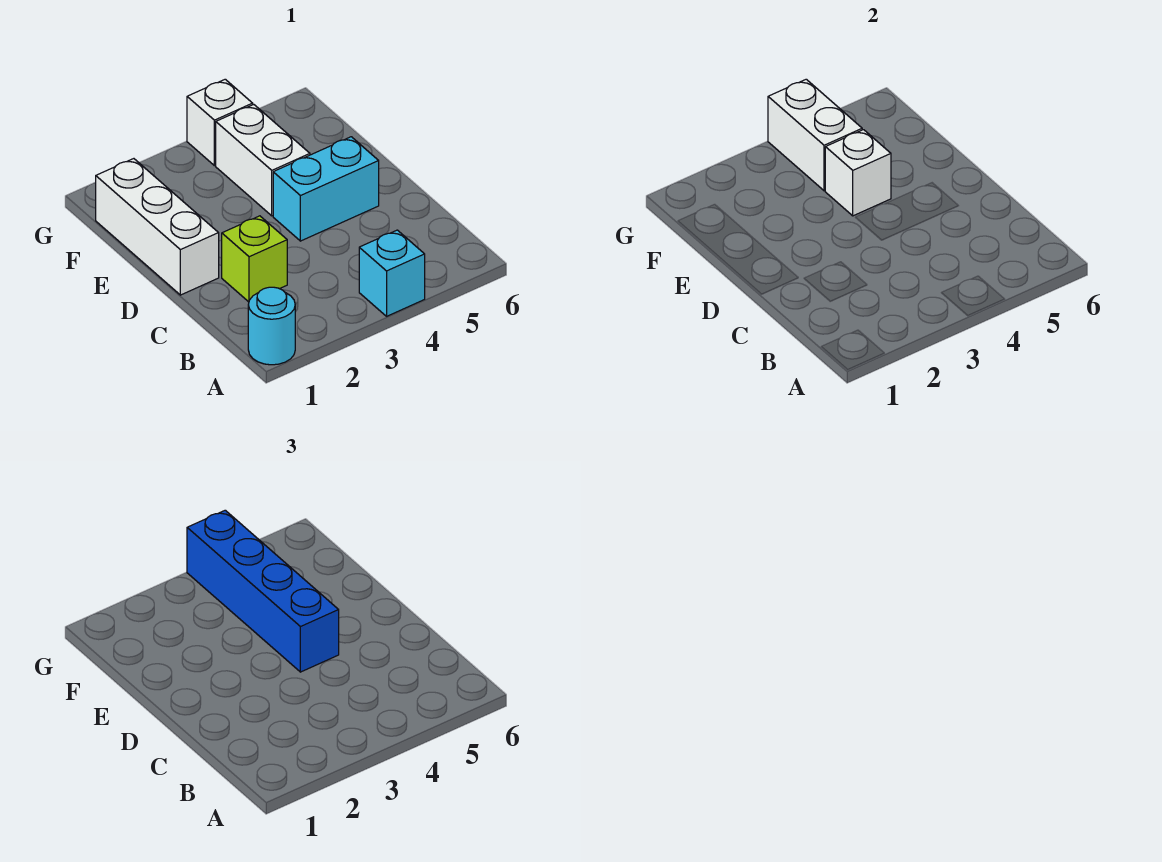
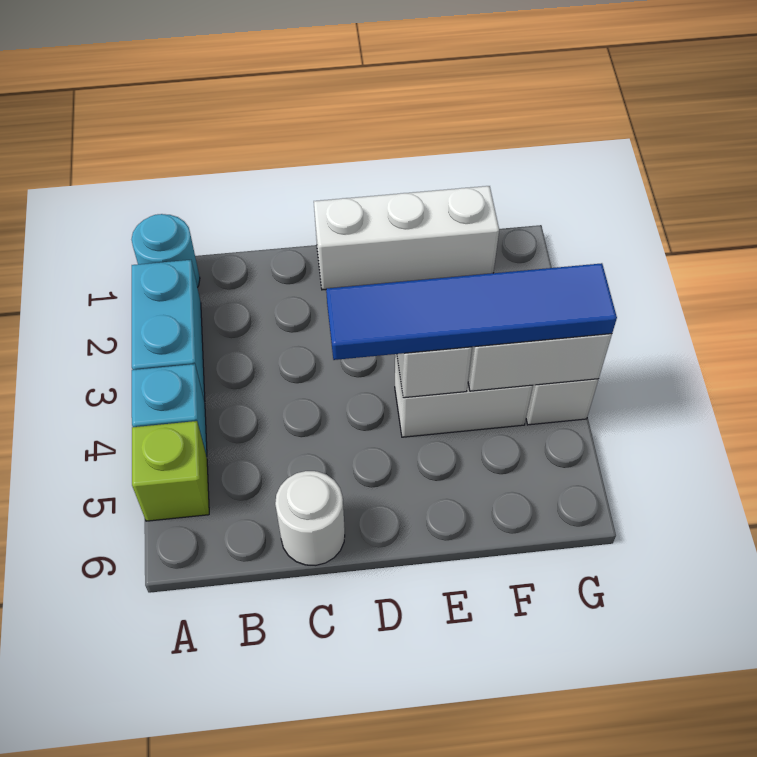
lime brick C2 level 1 -> lime brick A5 level 1
none -> white round brick C6 level 1
cyan brick D4:D5 level 1 -> cyan brick A2:A3 level 1
blue brick D4:G4 level 3 -> blue tile D4:G4 level 3

